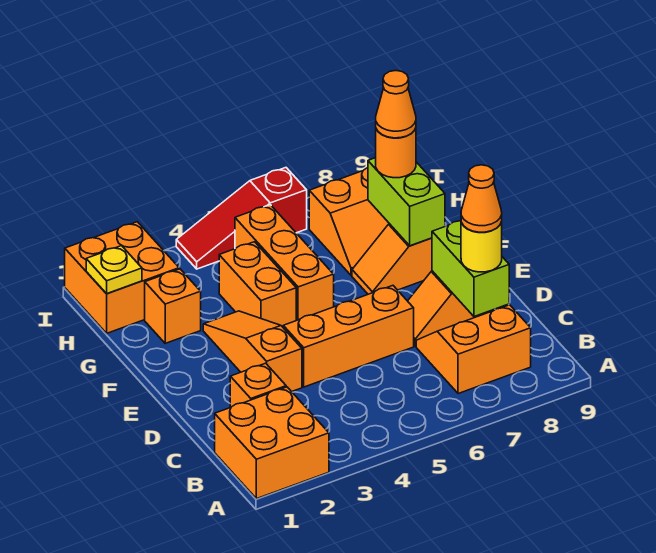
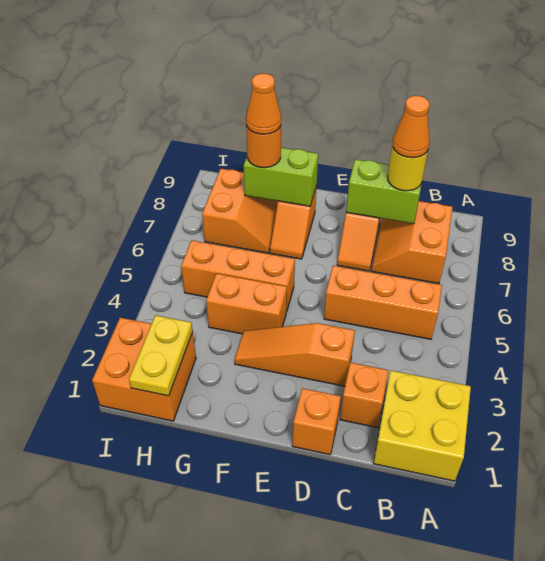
orange brick A1:B2 level 1 -> yellow brick A1:B2 level 1
orange brick D4:D6 level 1 -> orange brick B5:D5 level 1
orange brick G2 level 1 -> orange brick D1 level 1
yellow plate H1 level 2 -> yellow plate H1:H2 level 2
red slope I4:I6 level 1 top 6 -> none

